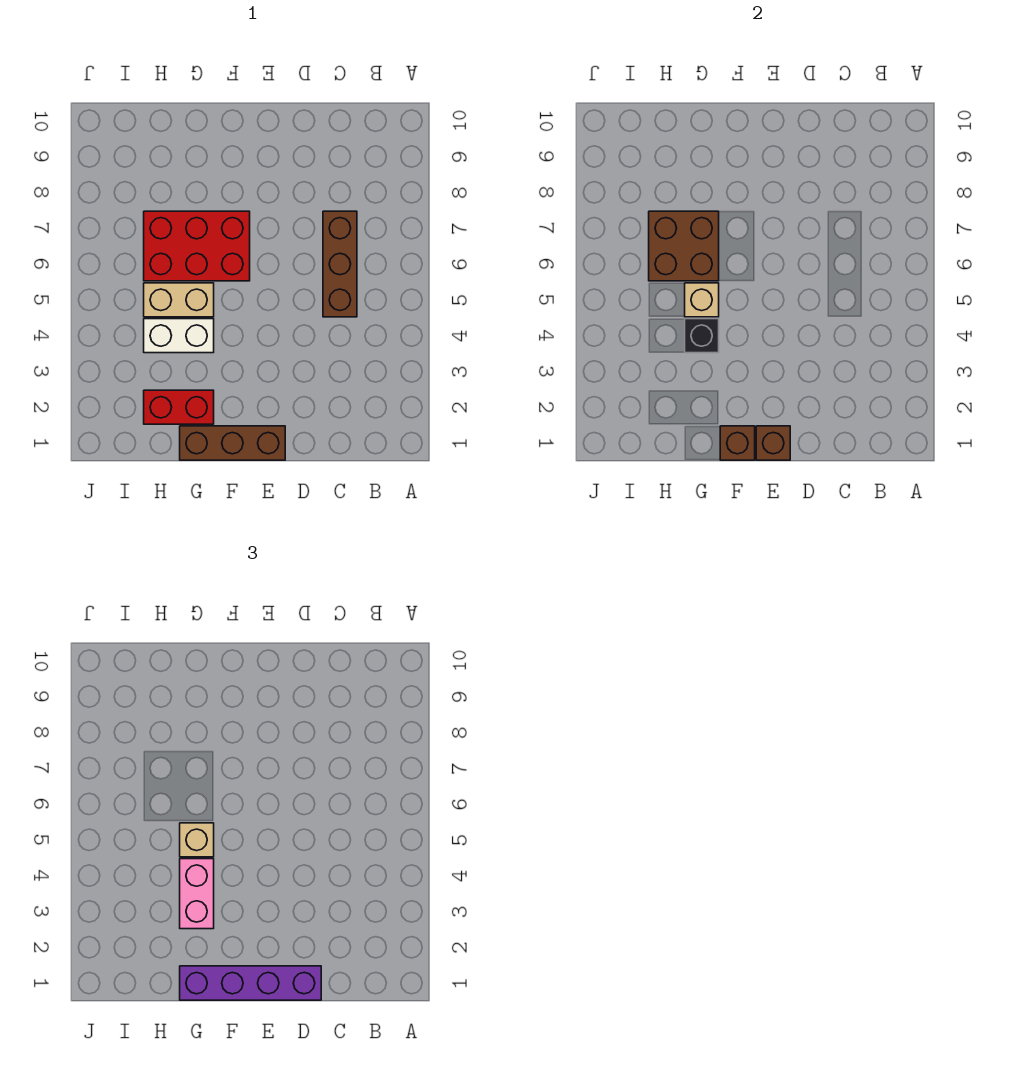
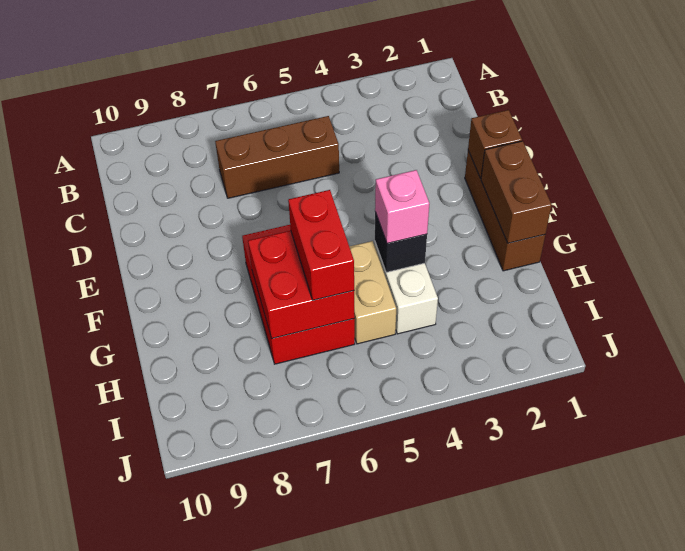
purple brick D1:G1 level 3 -> none
brown brick F1 level 2 -> brown brick F1:G1 level 2
red brick G2:H2 level 1 -> red brick G6:H6 level 3
pink brick G3:G4 level 3 -> pink brick G4 level 3
tan brick G5 level 2 -> none
tan brick G5 level 3 -> none
brown brick G6:H7 level 2 -> red brick G6:H7 level 2

